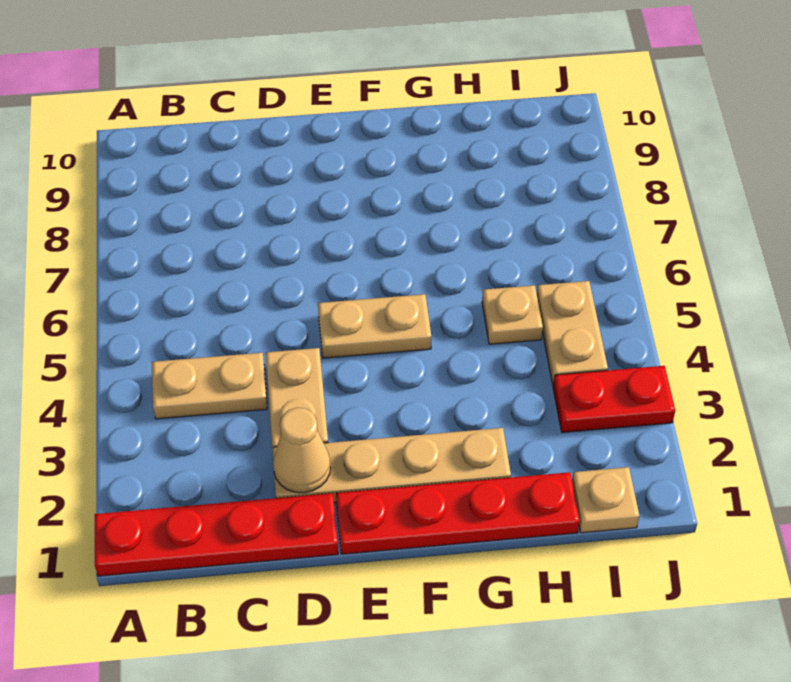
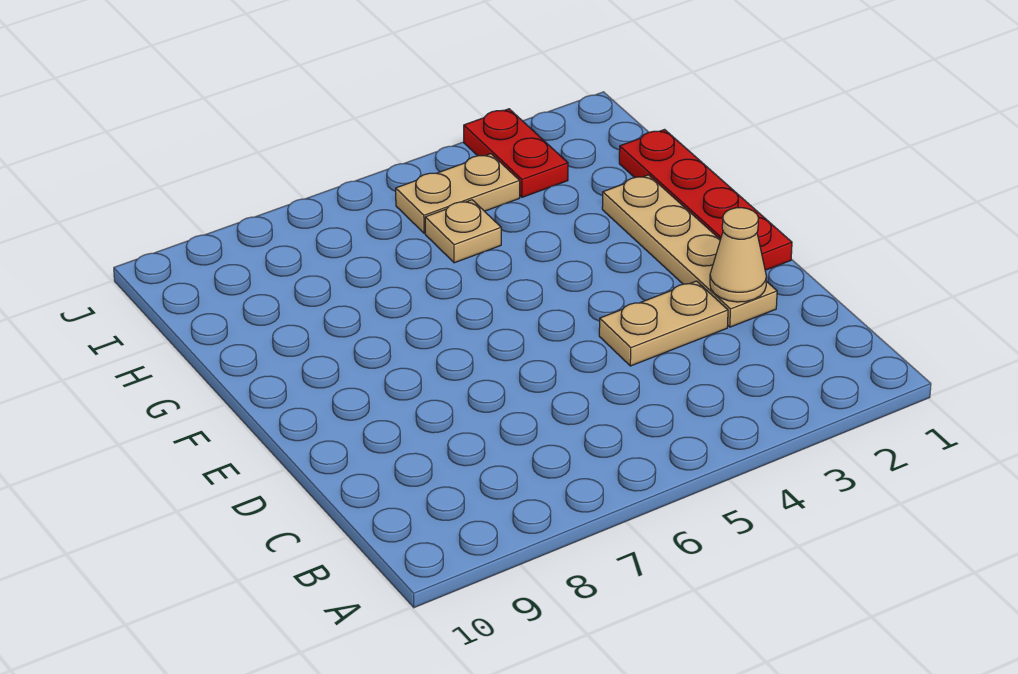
red plate A1:D1 level 1 -> none
tan plate B4:C4 level 1 -> none
tan plate E5:F5 level 1 -> none
tan plate I1 level 1 -> none

